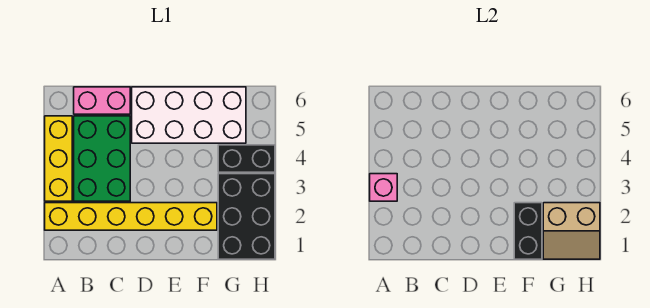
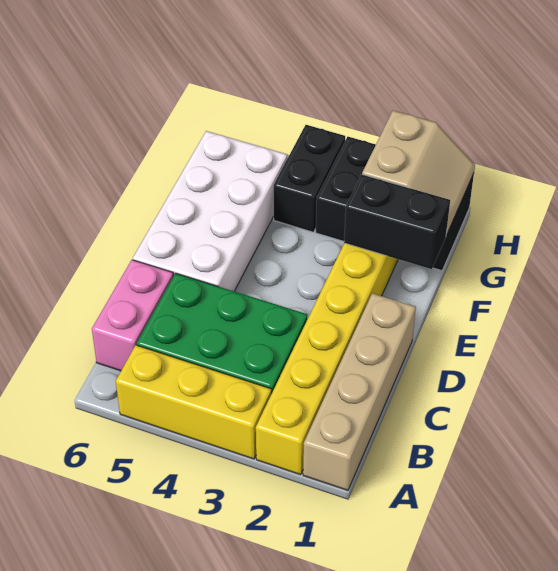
none -> tan brick A1:D1 level 1
pink brick A3 level 2 -> none

